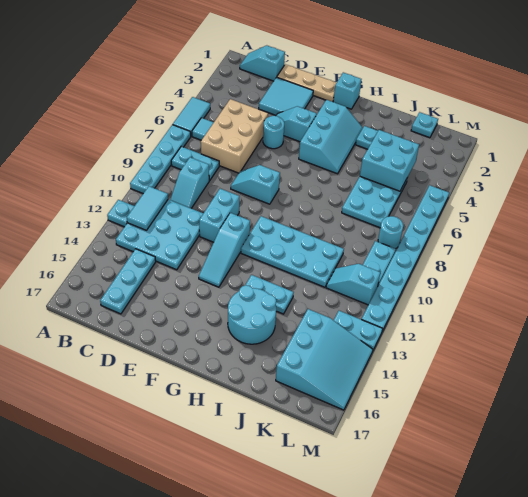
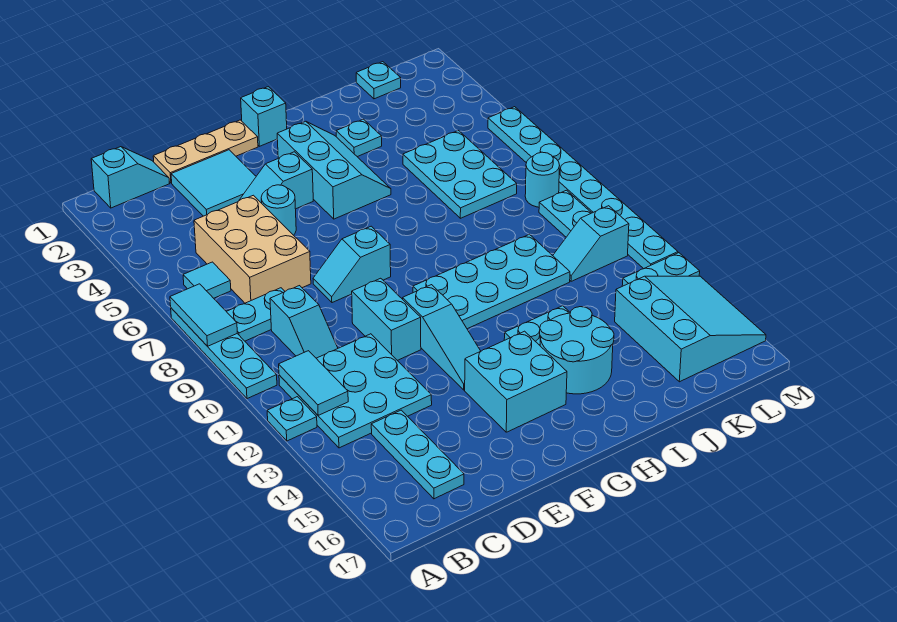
cyan tile A5:A6 level 1 -> cyan tile A7:A8 level 2
cyan slope B1:C1 level 1 top C -> cyan slope B1:C1 level 1 top B
cyan brick J4:K5 level 2 -> cyan brick F14:G15 level 1

